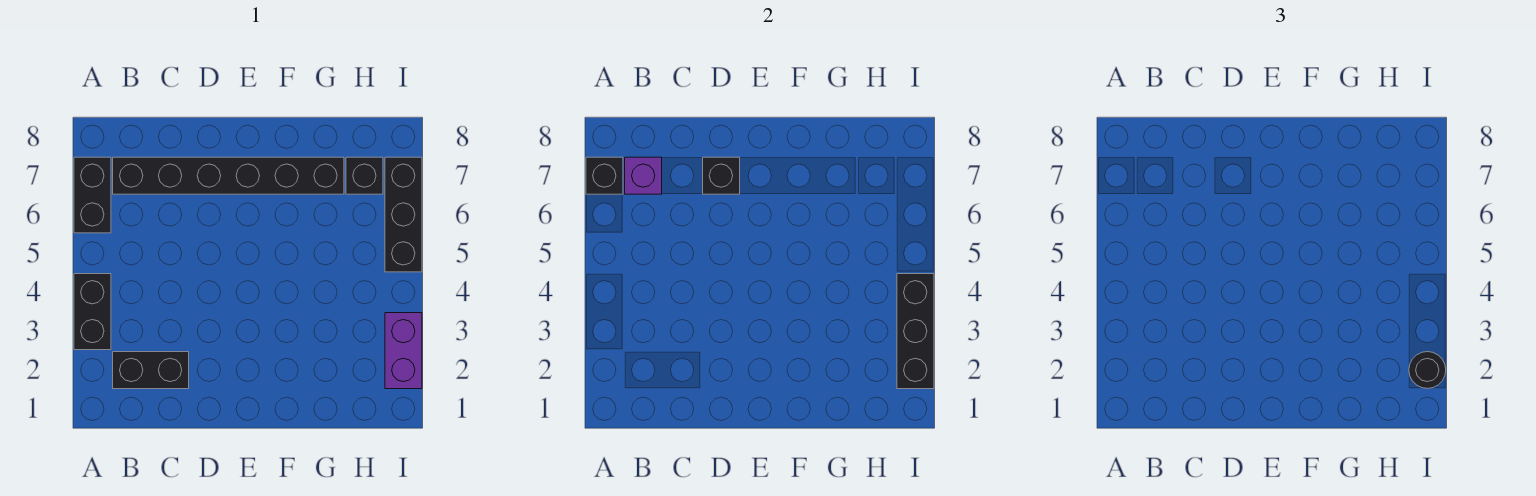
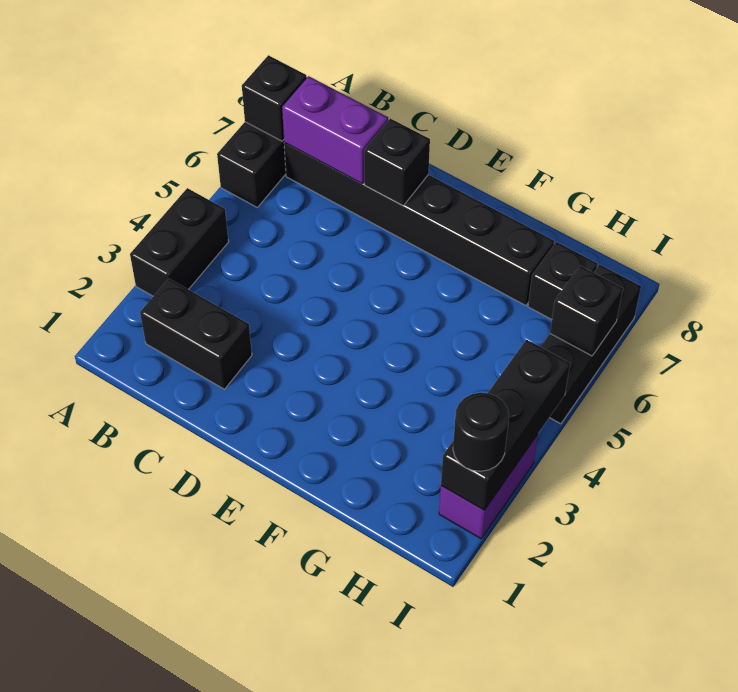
purple brick B7 level 2 -> purple brick B7:C7 level 2
none -> black brick I6 level 2

